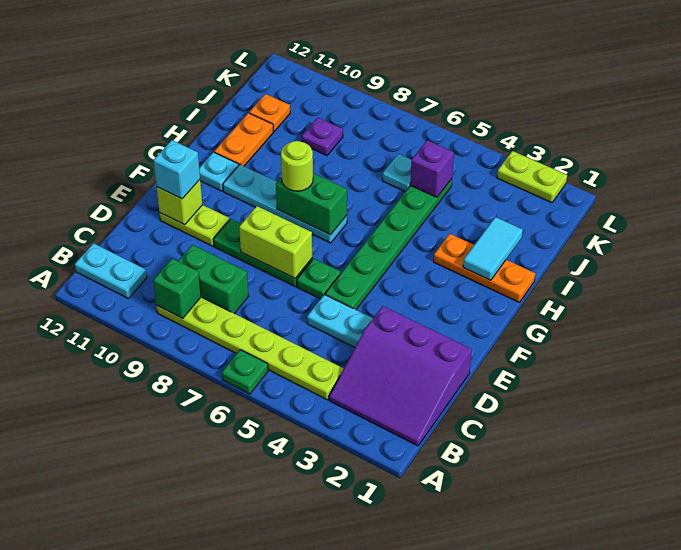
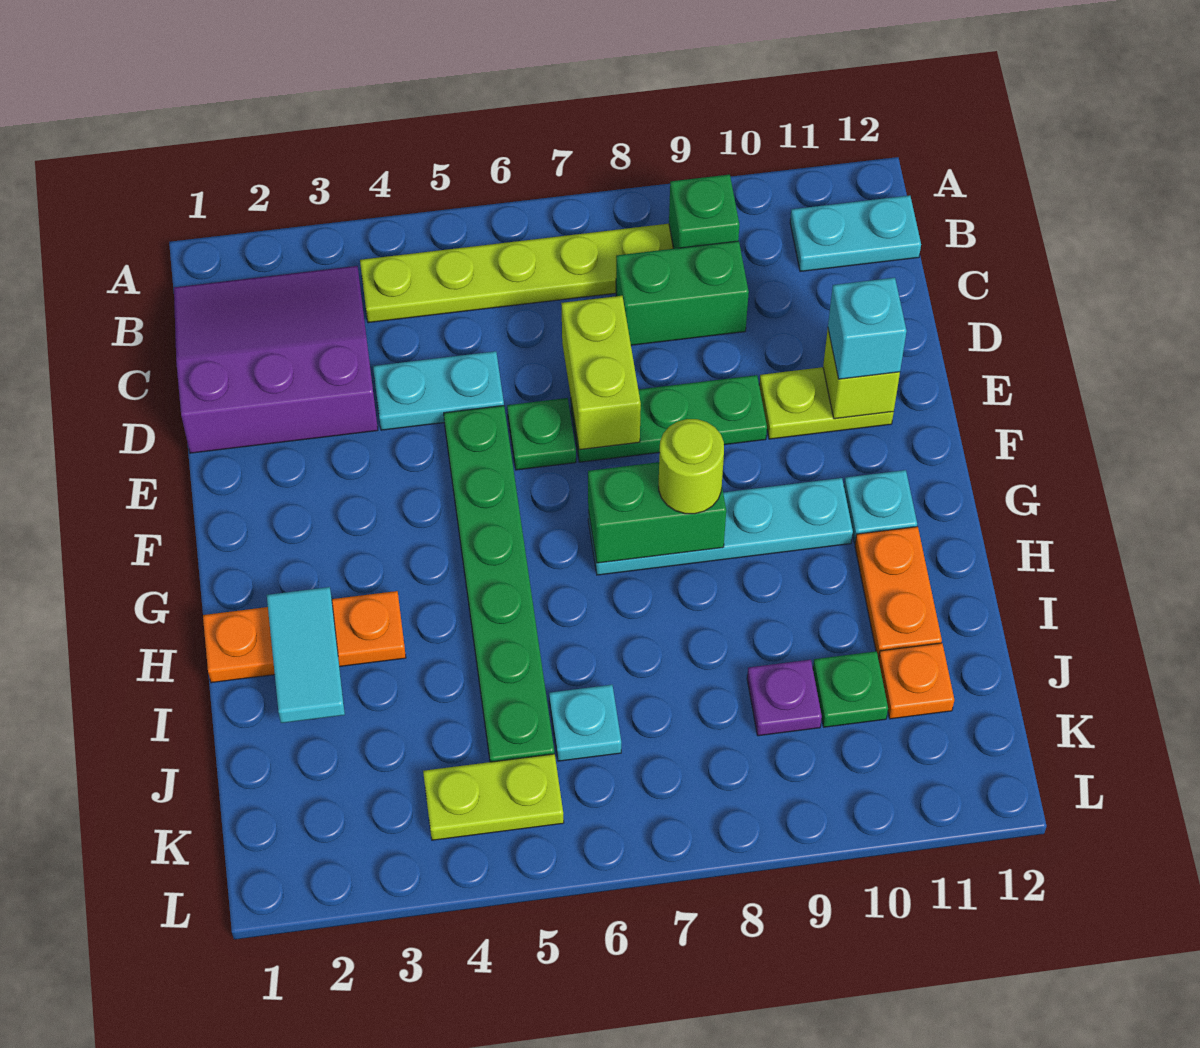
green plate A6 level 1 -> green plate J10 level 1
lime brick E7:E8 level 2 -> lime brick D7:E7 level 2
purple brick J5 level 2 -> none
lime plate L2:L3 level 1 -> lime plate K4:K5 level 1

